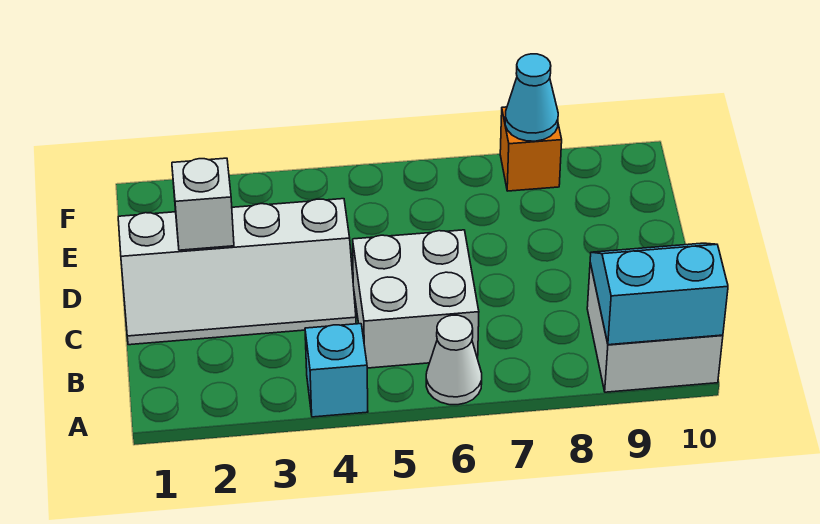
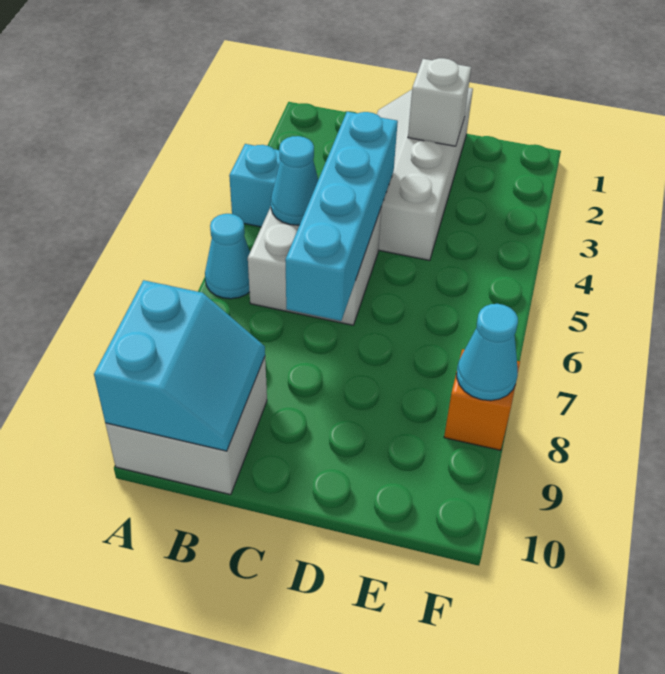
white cone A6 level 1 -> cyan cone A6 level 1
none -> cyan cone B5 level 2
none -> cyan brick C4:C7 level 2

